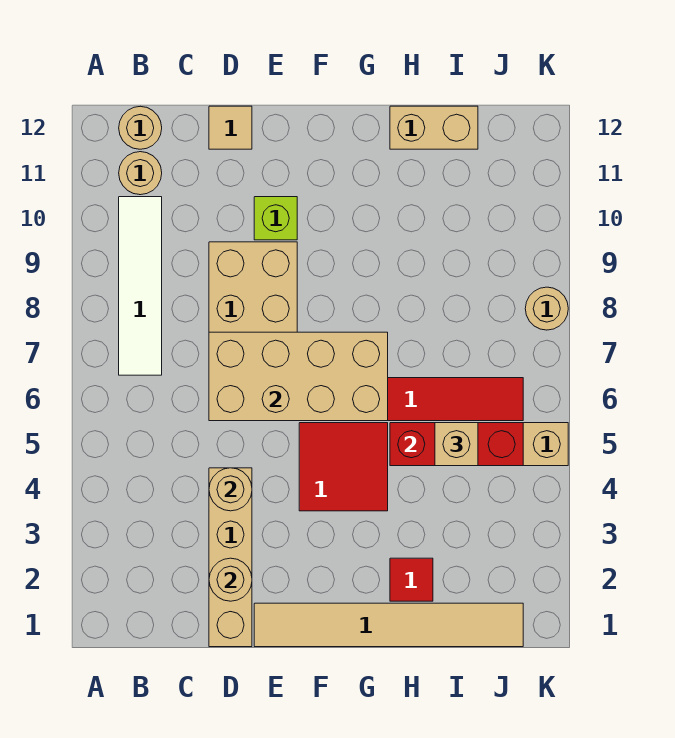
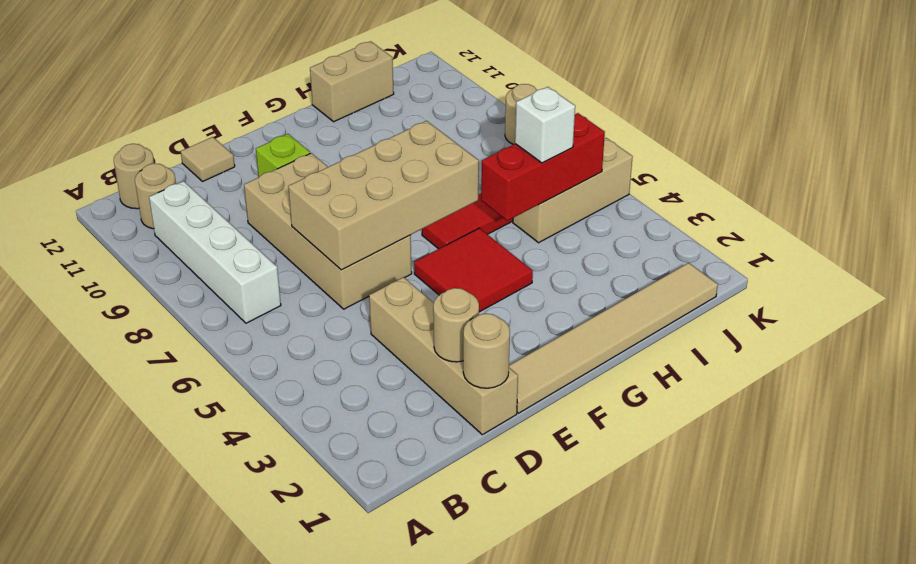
white tile B7:B10 level 1 -> white brick B7:B10 level 1
tan round brick D4 level 2 -> tan round brick D1 level 2
red tile H2 level 1 -> none
tan brick I5 level 3 -> white brick I5 level 3

